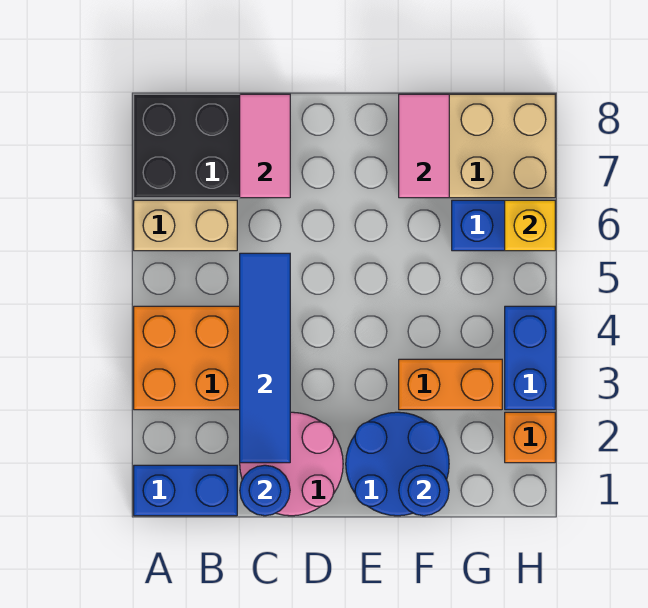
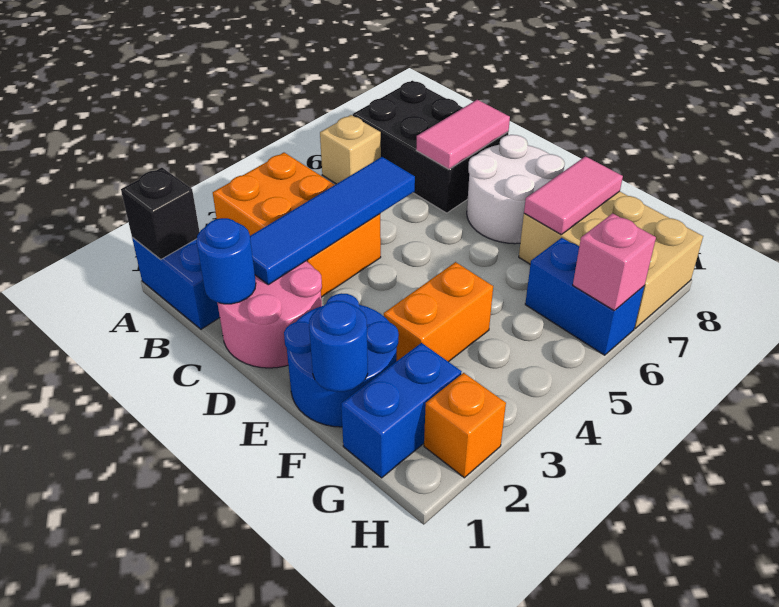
none -> black brick A1 level 2
tan brick A6:B6 level 1 -> tan brick A6 level 1
none -> white round brick D7:E8 level 1
orange brick F3:G3 level 1 -> orange brick F3:F4 level 1
blue brick H3:H4 level 1 -> blue brick G1:G2 level 1
yellow brick H6 level 2 -> pink brick H6 level 2

